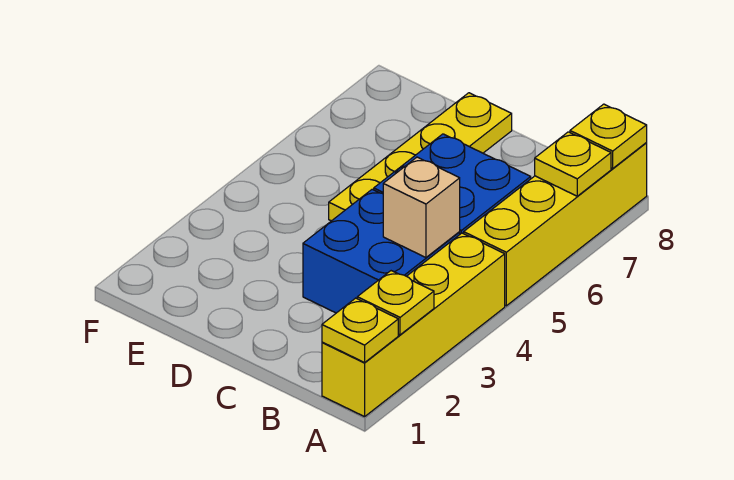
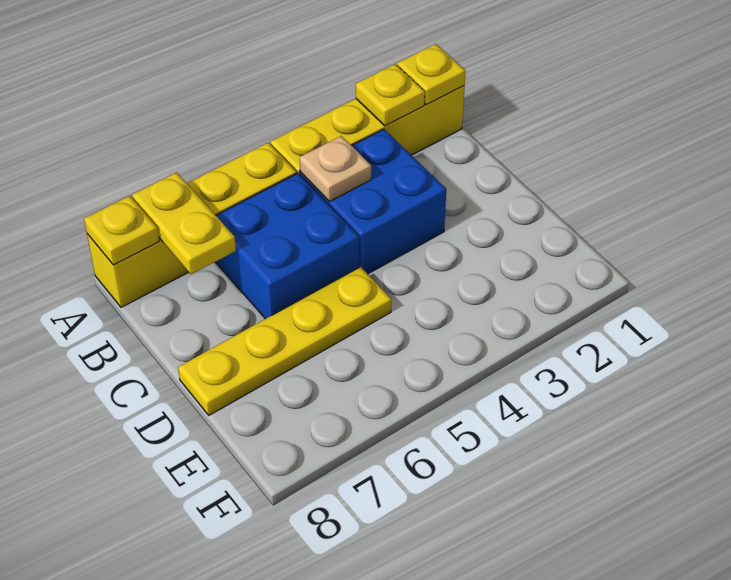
yellow plate A7 level 2 -> yellow plate A7:B7 level 2
tan brick B4 level 2 -> tan plate B4 level 2

